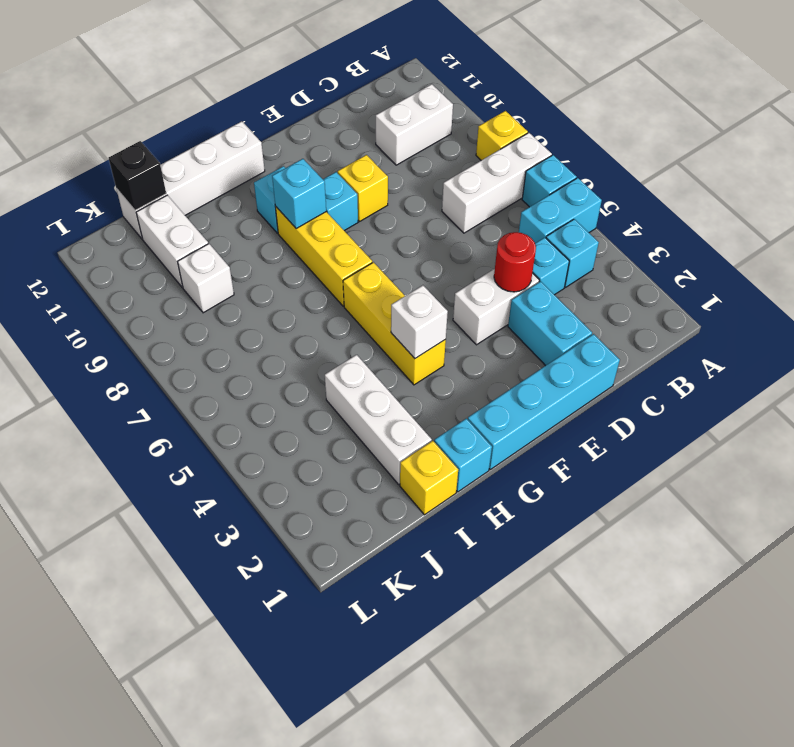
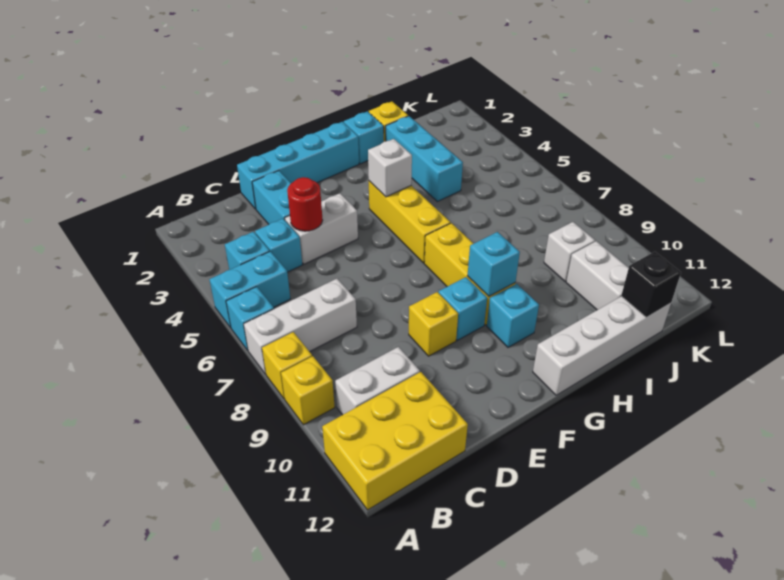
none -> yellow brick A9 level 1
none -> yellow brick A11:C12 level 1
white brick I2:I4 level 1 -> cyan brick I2:I4 level 1

